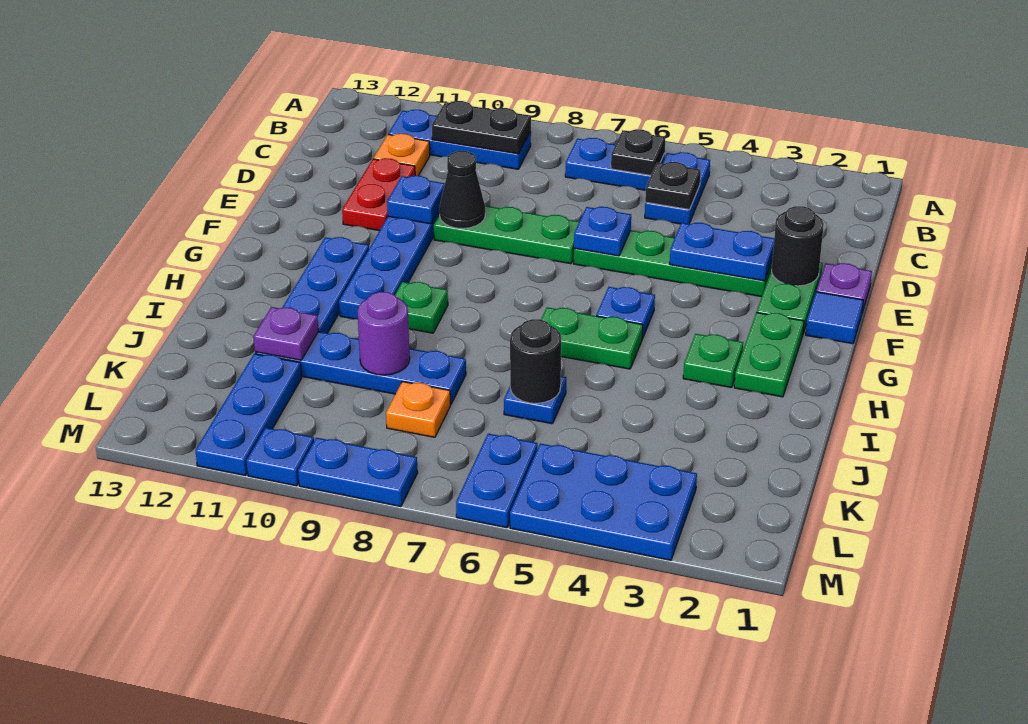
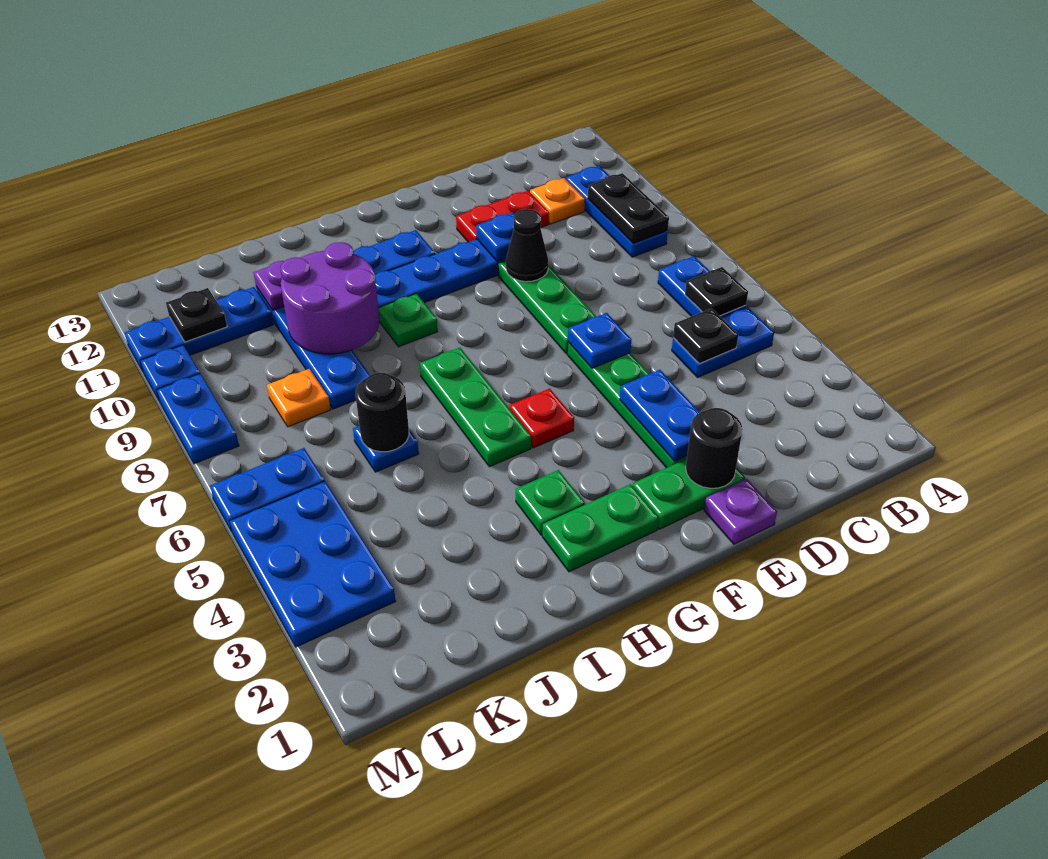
blue tile F1 level 1 -> none
blue plate G5 level 1 -> red plate G5 level 1
green plate H5:H6 level 1 -> green plate H5:H7 level 1
purple round brick J9 level 2 -> purple round brick I9:J10 level 2
none -> black plate L11 level 2

